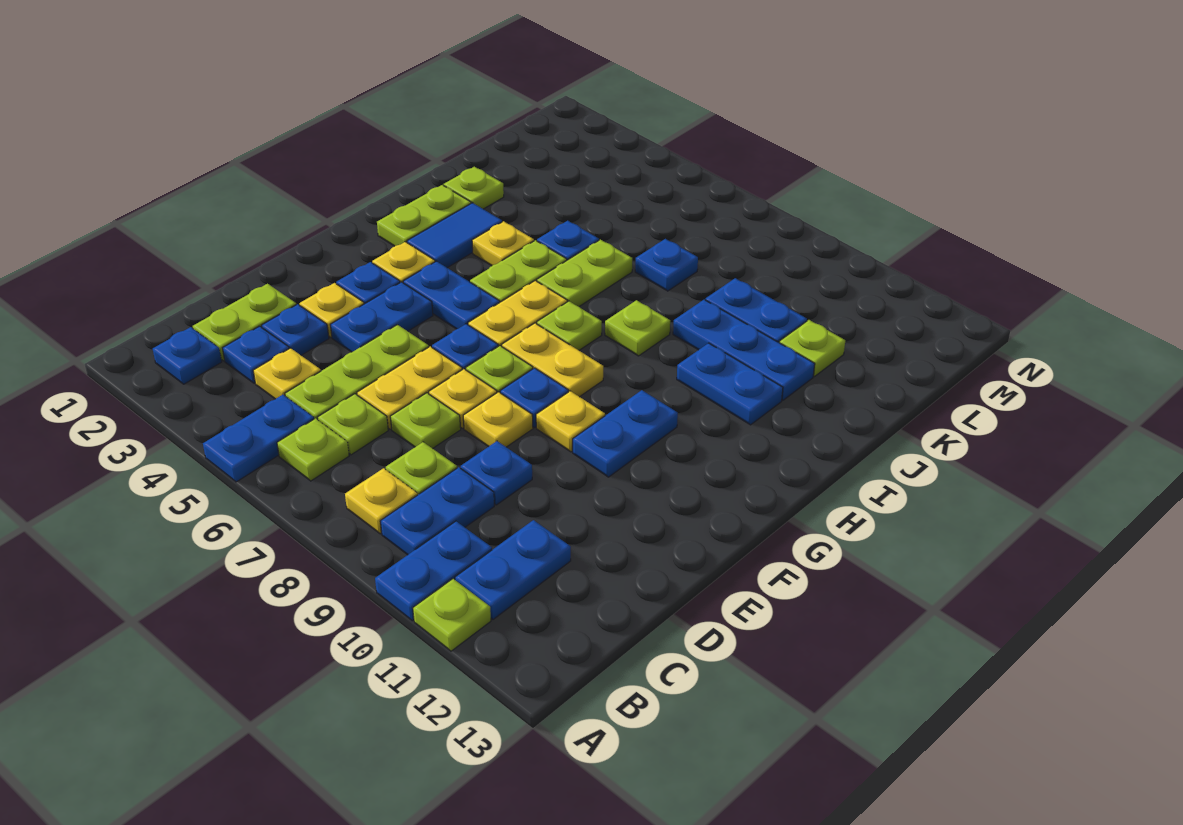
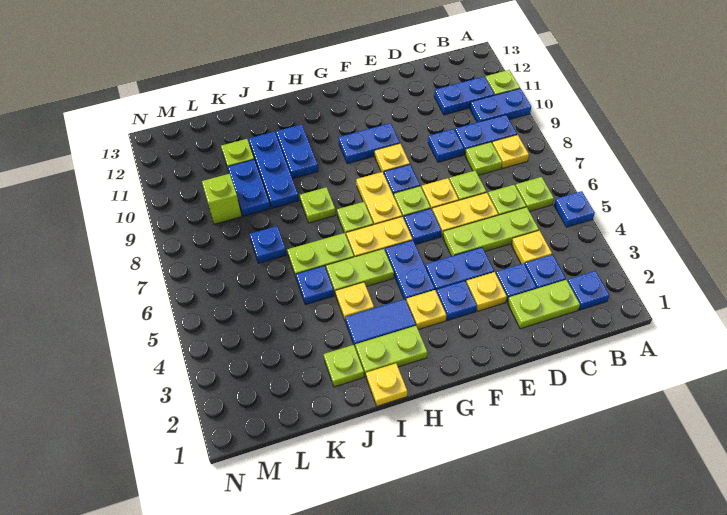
blue plate A5:B5 level 1 -> blue plate A5 level 1
yellow plate E8 level 1 -> yellow plate I1 level 1
none -> lime brick L9 level 1

